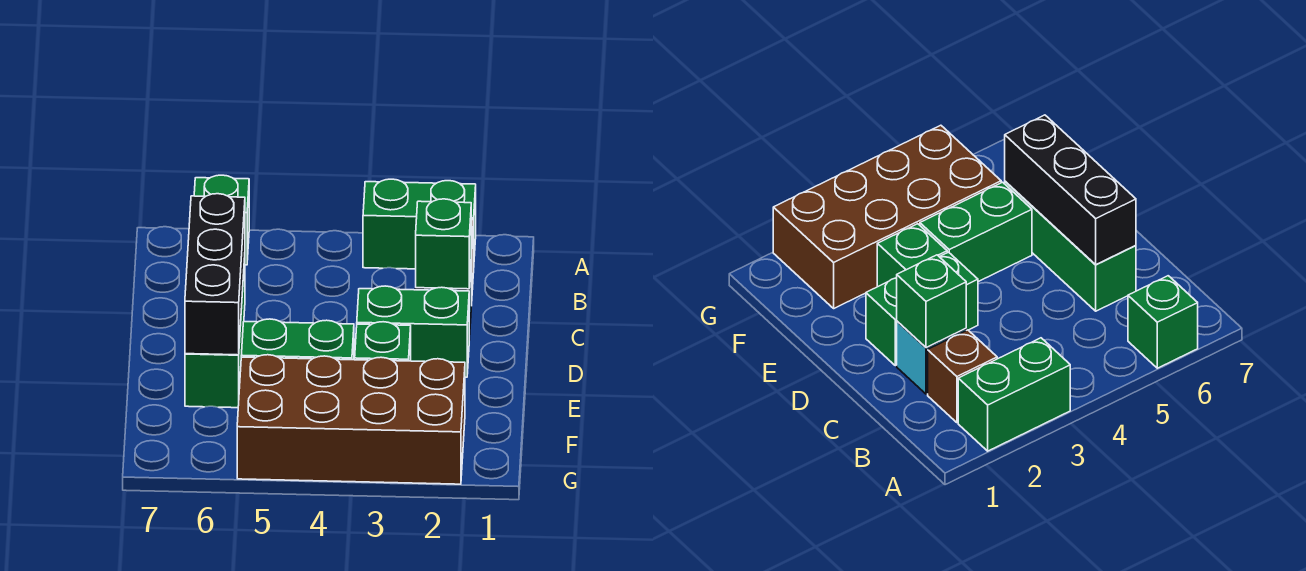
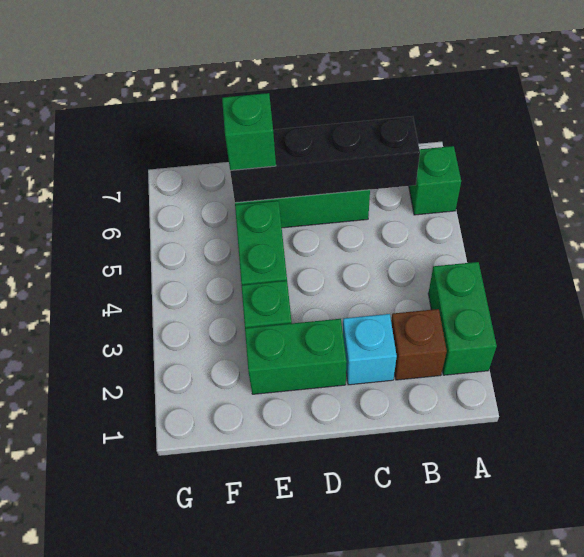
green brick C2 level 2 -> green brick E6 level 3
black brick C6:E6 level 2 -> black brick B6:E6 level 2
green brick D2:D3 level 1 -> green brick D2:E2 level 1
brown brick F2:G5 level 1 -> none

